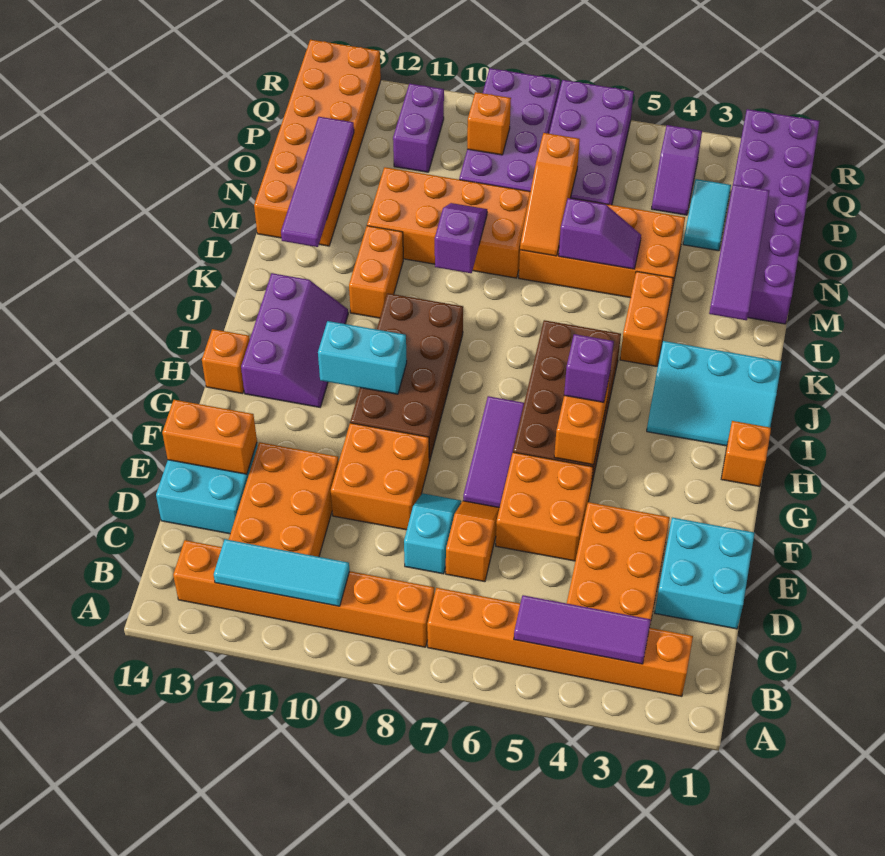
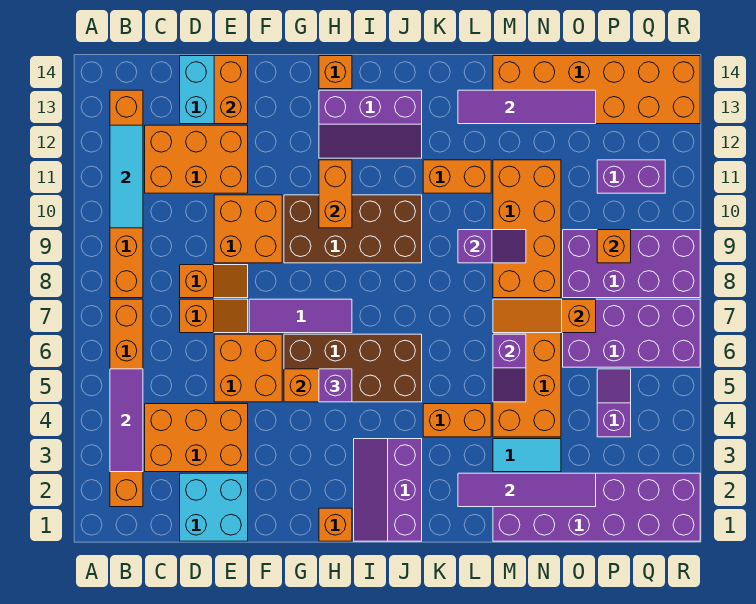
cyan slope D8:E8 level 1 top D -> orange slope D8:E8 level 1 top D
cyan brick H10:H11 level 2 -> orange brick H10:H11 level 2
cyan slope I1:J3 level 1 top J -> purple slope I1:J3 level 1 top J
cyan tile O3:P3 level 1 -> cyan tile M3:N3 level 1
purple slope P4:Q4 level 1 top Q -> purple slope P4:P5 level 1 top 4

